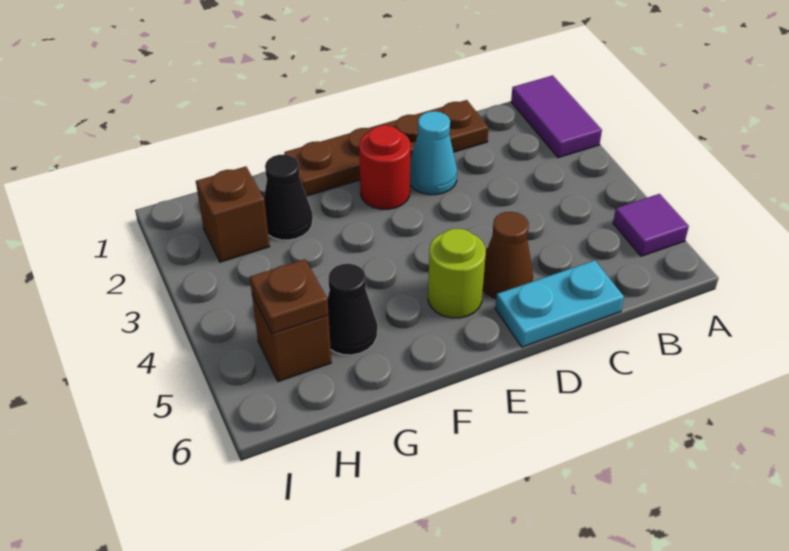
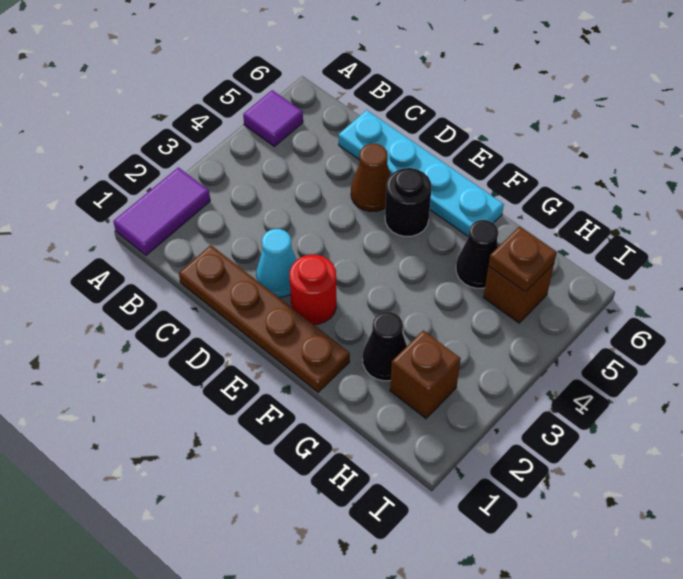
cyan plate C6:D6 level 1 -> cyan plate C6:F6 level 1
lime round brick E5 level 1 -> black round brick E5 level 1

